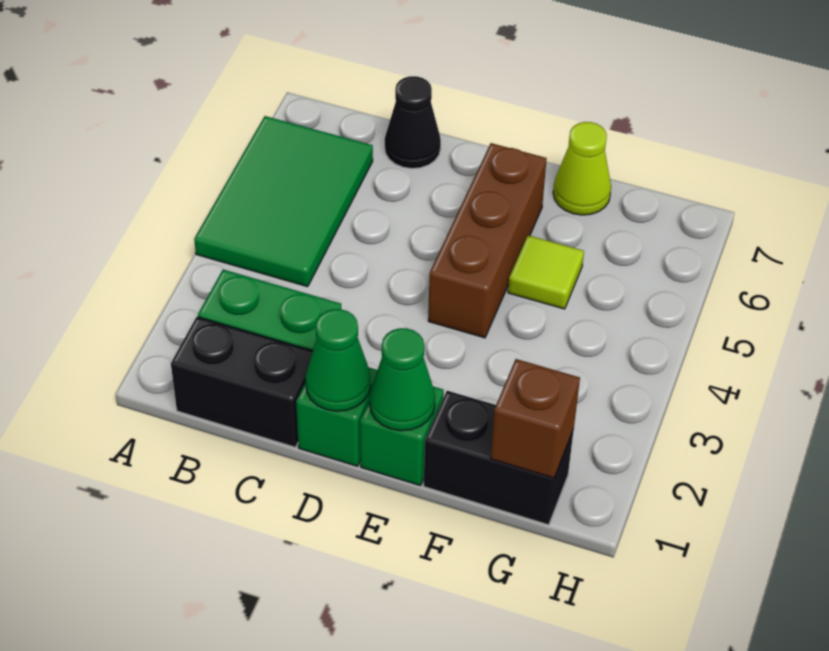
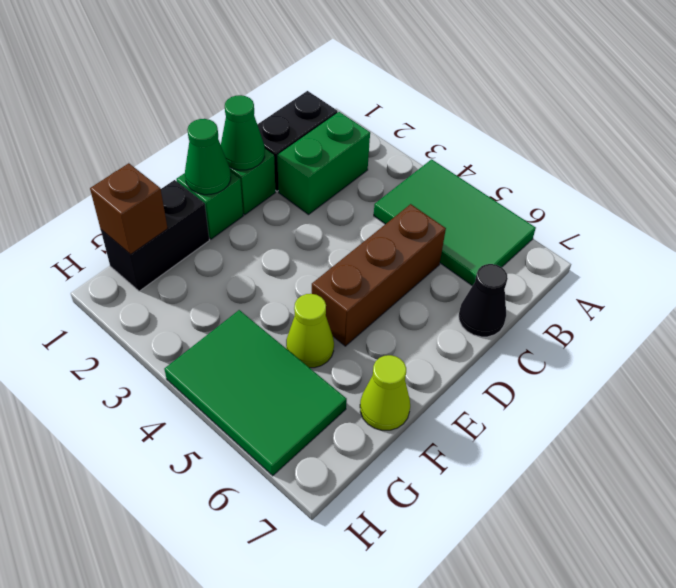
brown brick E4:E6 level 1 -> brown brick C5:E5 level 1
lime tile F5 level 1 -> lime cone F5 level 1
none -> green tile G4:H6 level 1

